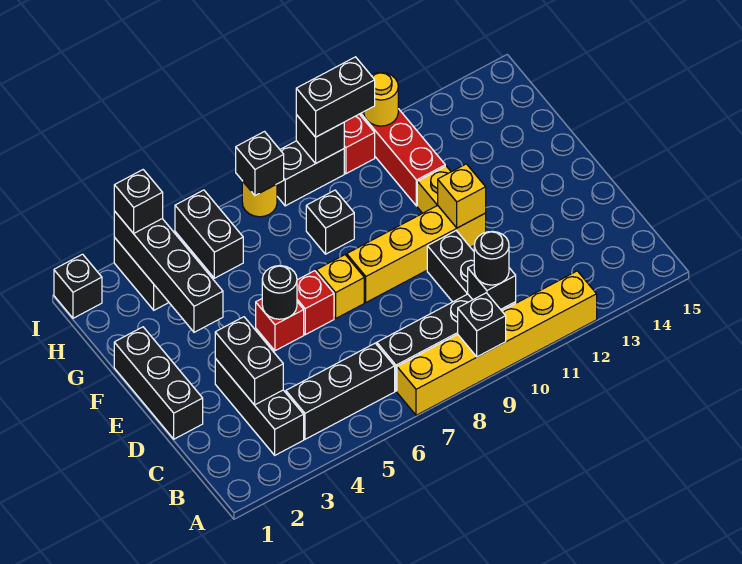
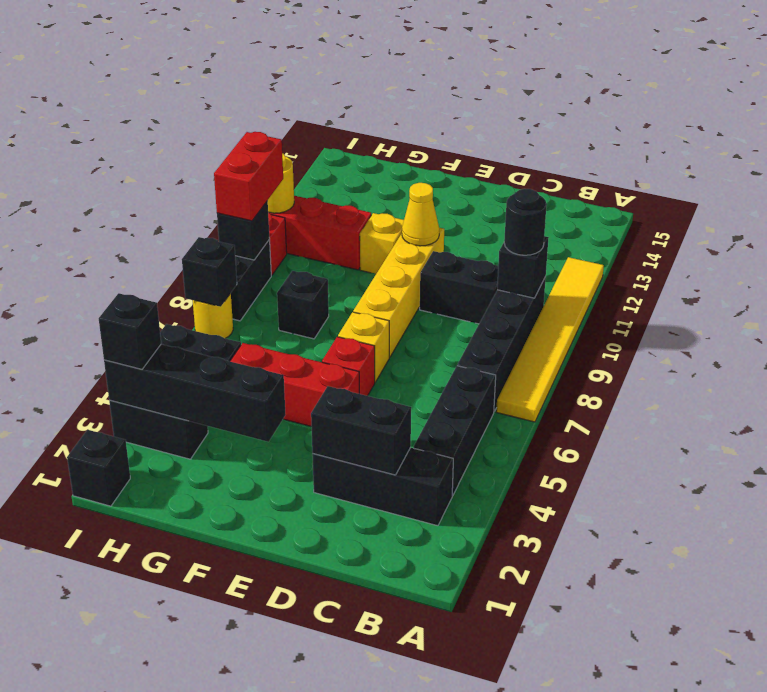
yellow brick A7:A12 level 1 -> yellow tile A7:A12 level 1
black brick A9 level 2 -> none
black brick D1:F1 level 1 -> none
red brick E5 level 1 -> red brick E5:G5 level 1
black round brick E5 level 2 -> none
yellow brick E11 level 2 -> yellow cone E11 level 2
black brick I9:I10 level 3 -> red brick I9:I10 level 3

